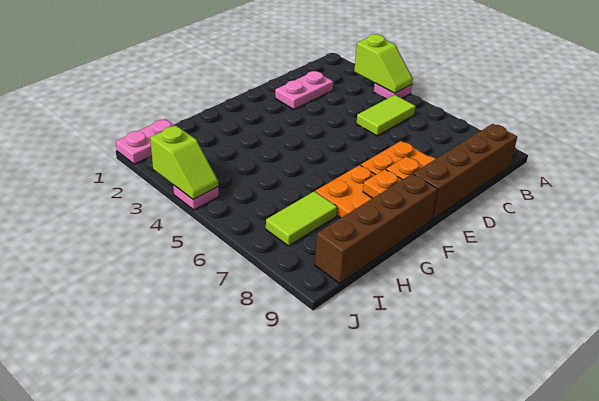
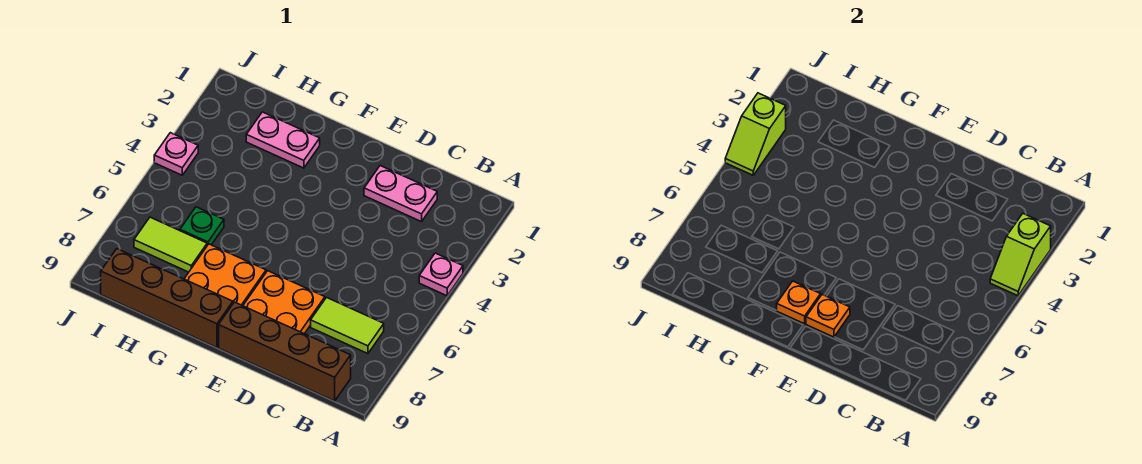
lime tile B5:C5 level 1 -> lime tile B7:C7 level 1
none -> green plate H6 level 1
pink plate I1:J1 level 1 -> pink plate G2:H2 level 1

